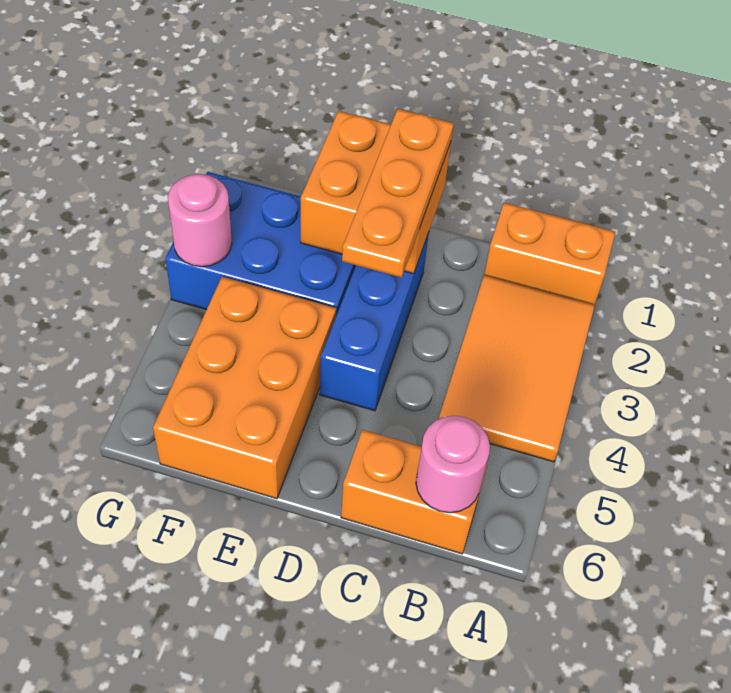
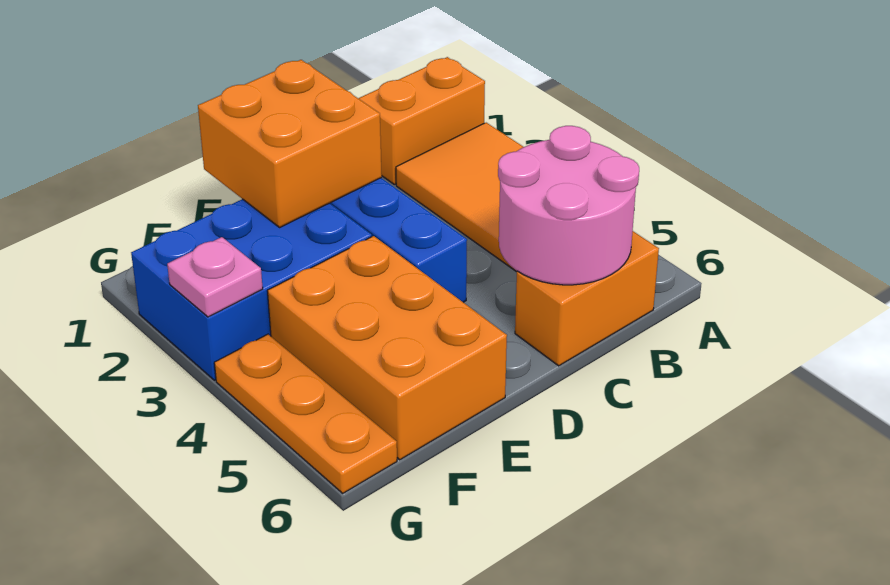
pink round brick B6 level 2 -> pink round brick B5:C6 level 2
orange plate D1:D3 level 3 -> orange plate G4:G6 level 1
pink round brick G3 level 2 -> pink plate G3 level 2

